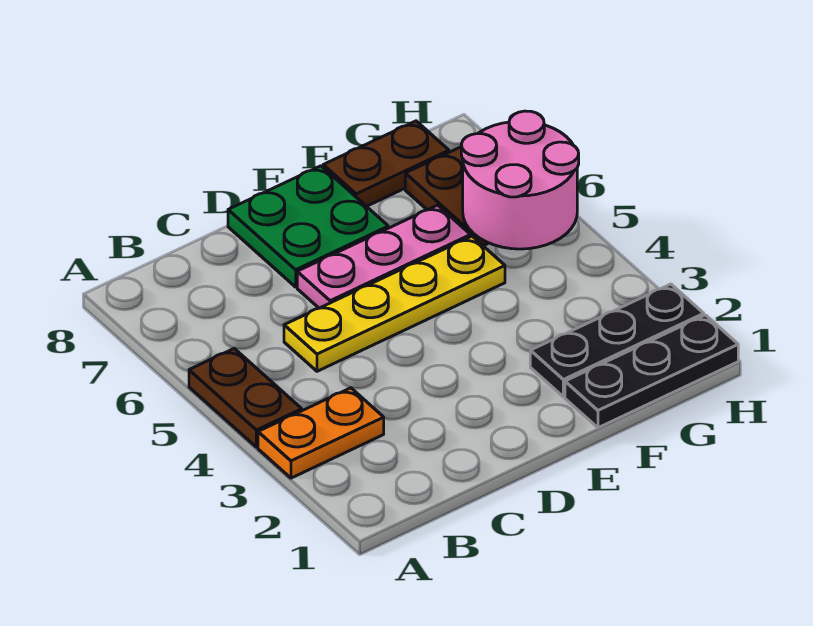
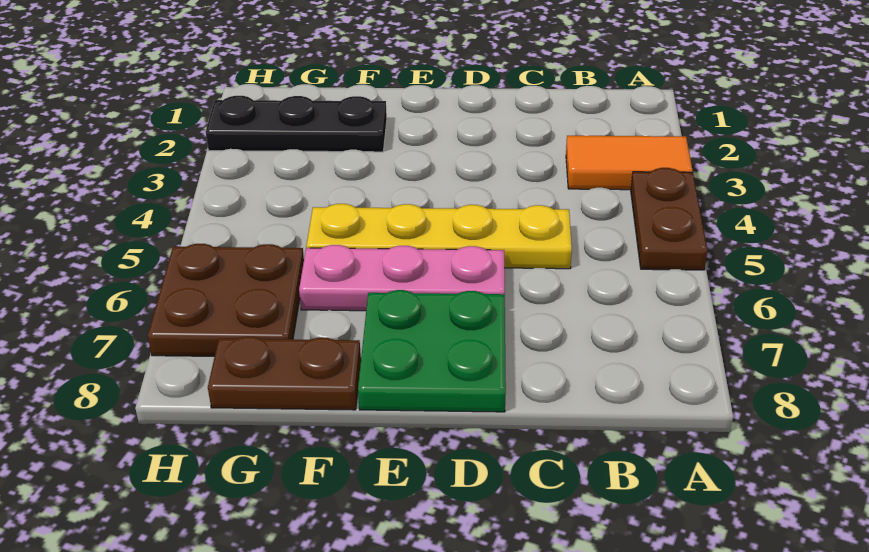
orange plate A3:B3 level 1 -> orange tile A3:B3 level 1
black plate F1:H1 level 1 -> none
pink round brick G5:H6 level 2 -> none

